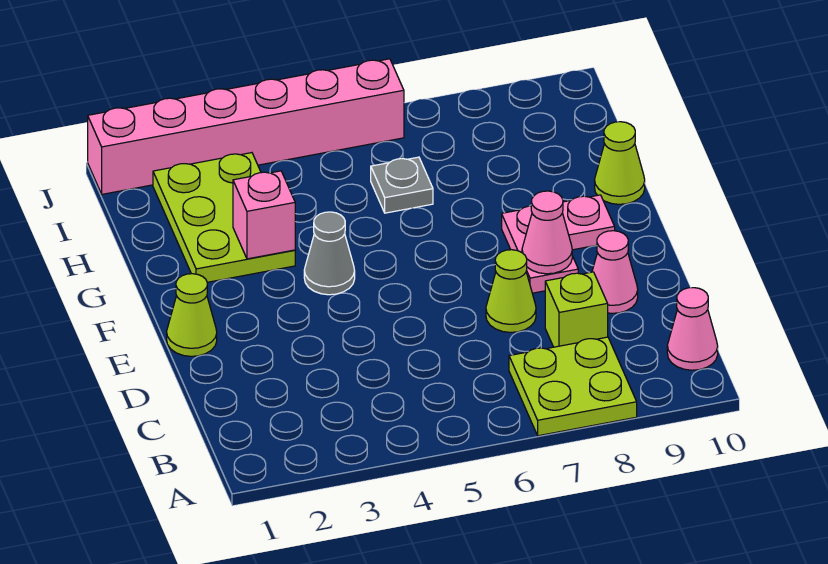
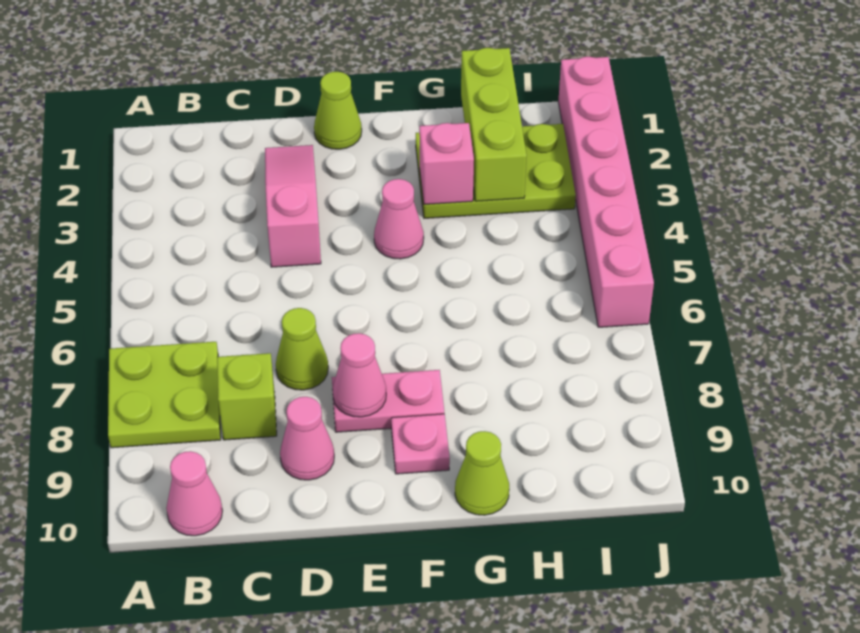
none -> pink slope D2:D4 level 1 top 4
grey cone F4 level 1 -> pink cone F4 level 1
none -> lime brick H1:H3 level 2
grey plate H6 level 1 -> none

